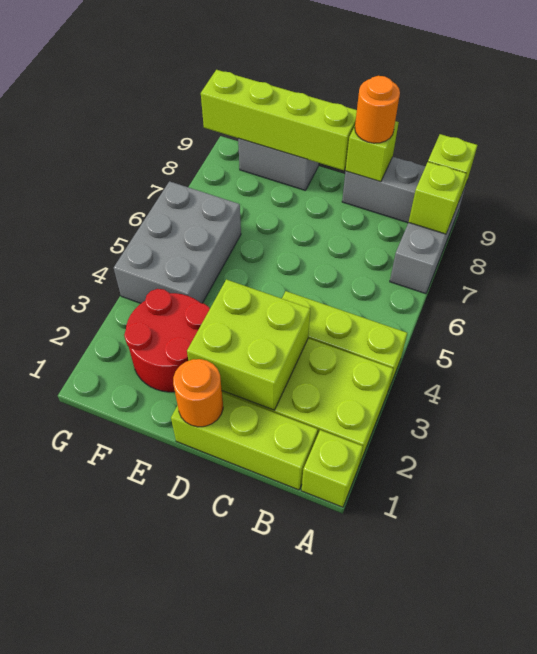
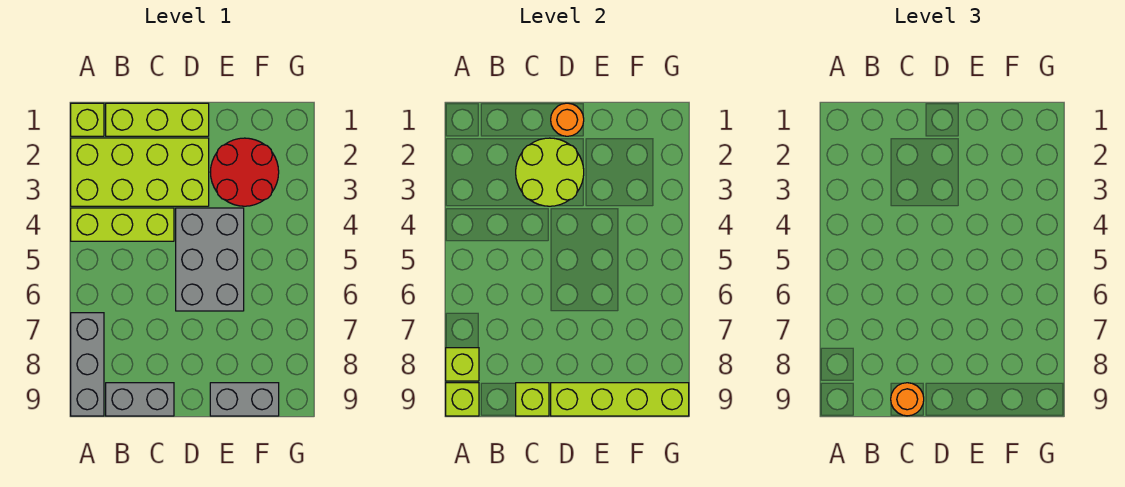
lime brick C2:D3 level 2 -> lime round brick C2:D3 level 2
grey brick F4:G6 level 1 -> grey brick D4:E6 level 1

